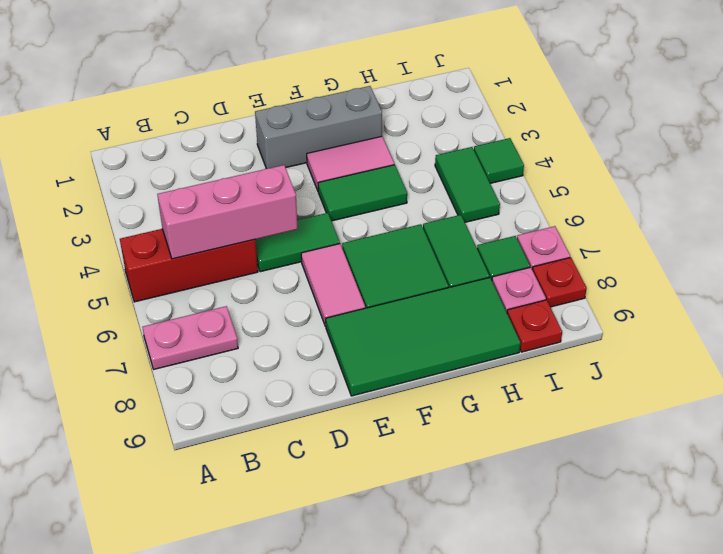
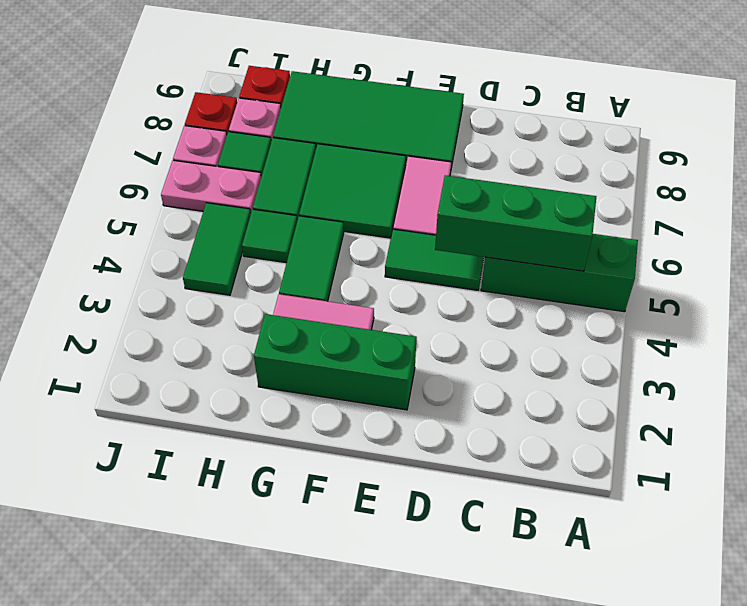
red brick A5:C5 level 1 -> green brick A5:C5 level 1
pink plate A7:B7 level 1 -> pink plate I6:J6 level 1
pink brick B5:D5 level 2 -> green brick B5:D5 level 2
grey brick E2:G2 level 1 -> green brick E2:G2 level 1
green tile F4:G4 level 1 -> green tile G4:G5 level 1
green tile J4 level 1 -> green tile H5 level 1

